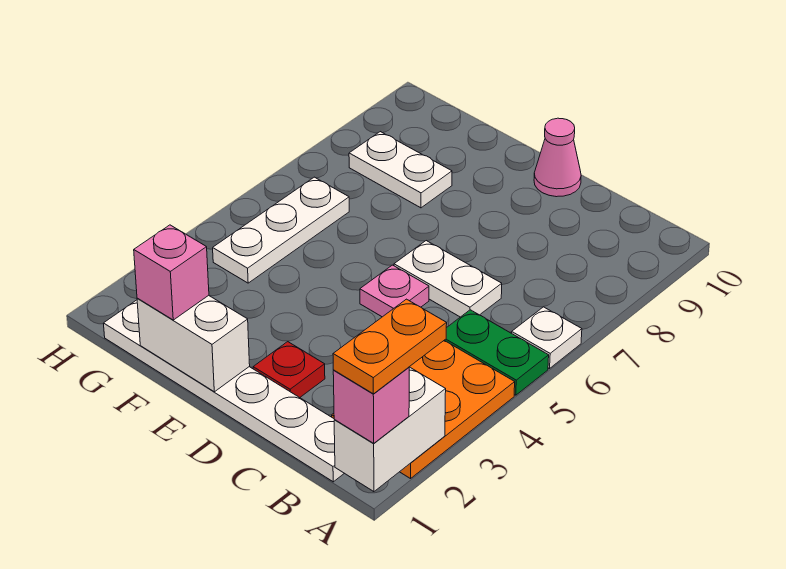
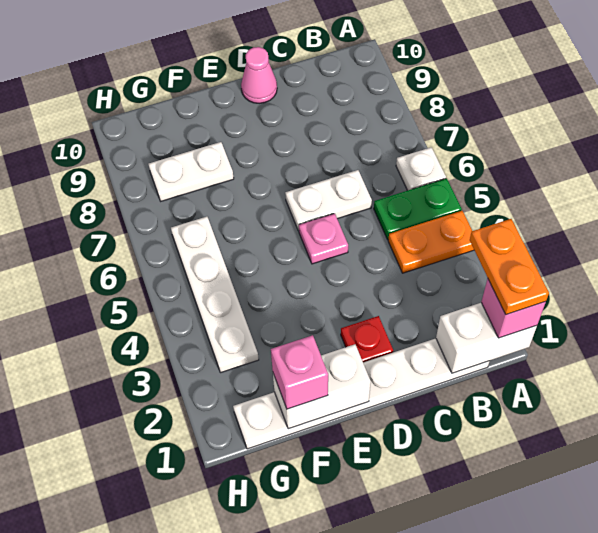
white brick A1:A2 level 2 -> white brick A1:B1 level 2
orange plate A2:B4 level 1 -> orange plate A4:B4 level 1
white plate G4:G6 level 1 -> white plate G3:G6 level 1

